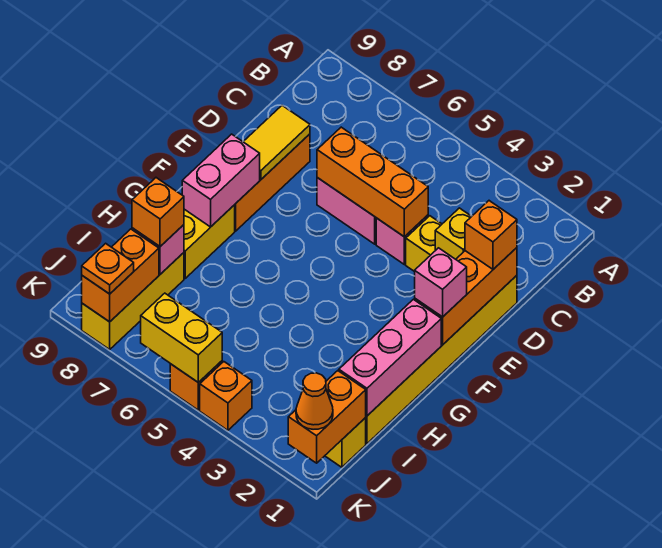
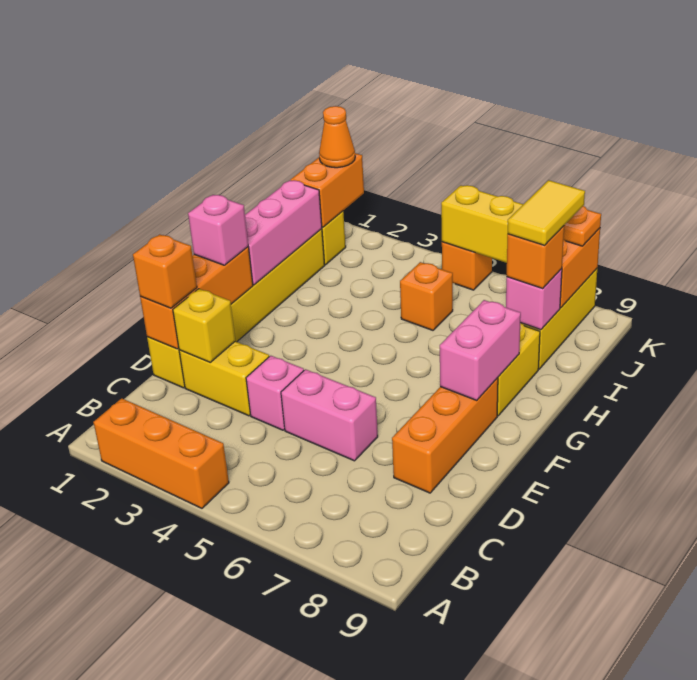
orange brick D4:D6 level 2 -> orange brick A2:A4 level 1
yellow tile D8:E8 level 2 -> yellow tile I8:J8 level 4
orange brick K4 level 1 -> orange brick I5 level 1

